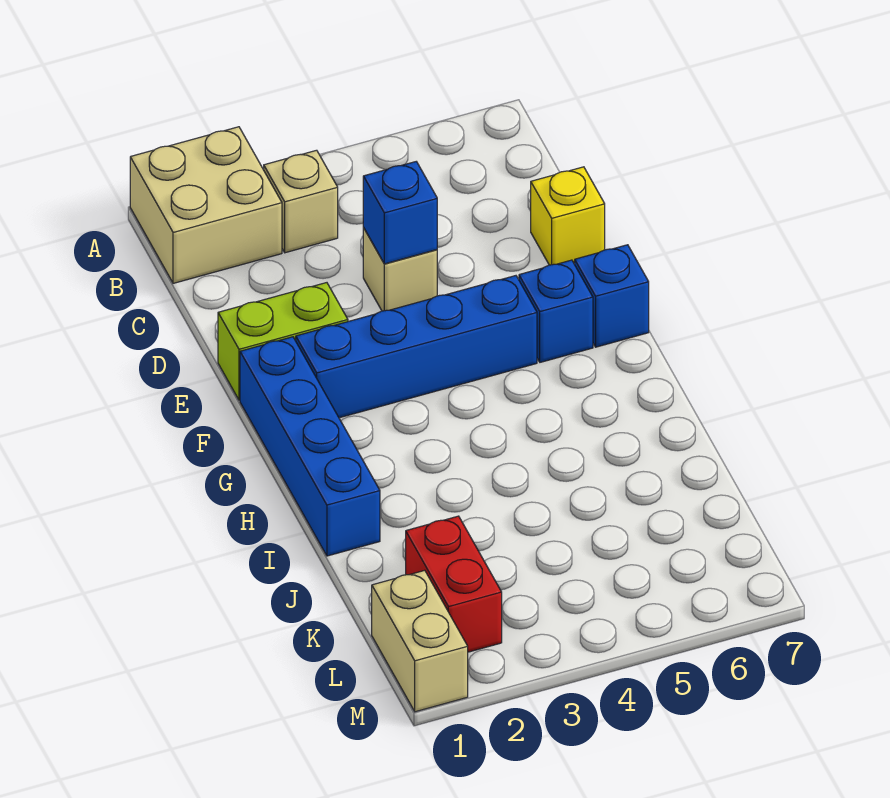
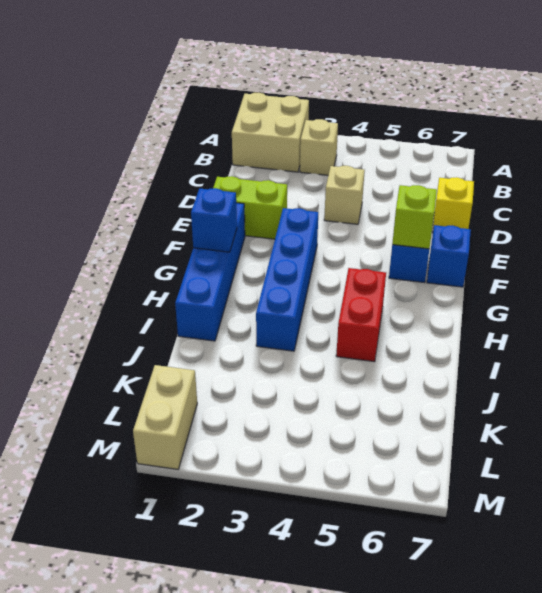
blue brick D4 level 2 -> blue brick G1 level 2
blue brick F2:F5 level 1 -> blue brick F3:I3 level 1
none -> lime brick F6 level 2
red brick K2:L2 level 1 -> red brick H5:I5 level 1

